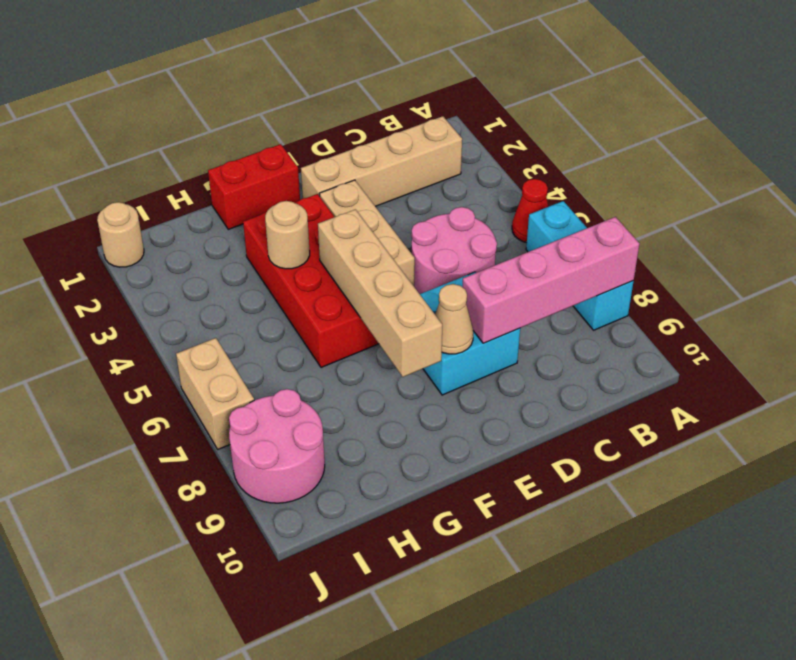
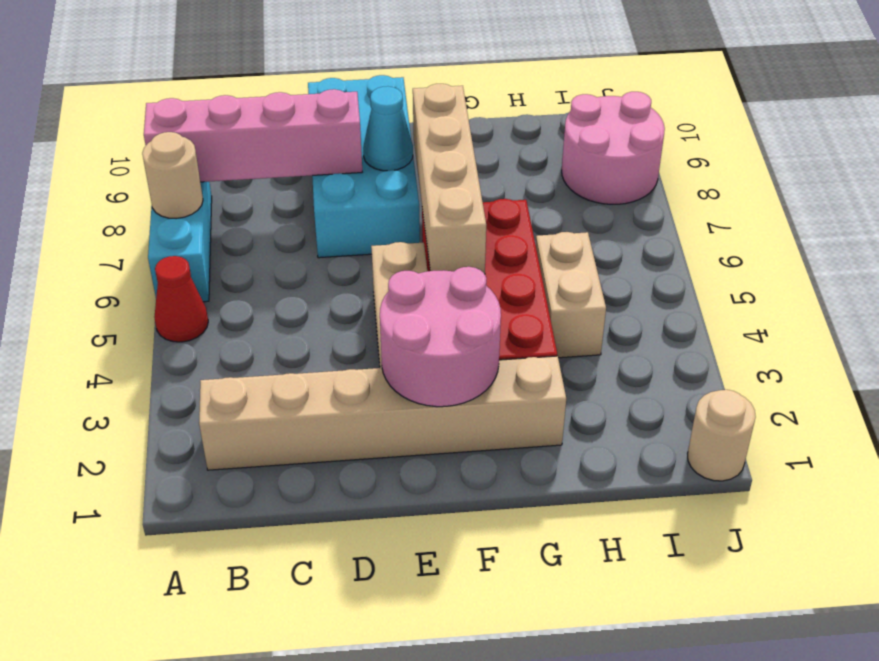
tan brick B2:E2 level 1 -> tan brick B2:G2 level 1
pink round brick C5:D6 level 1 -> pink round brick E2:F3 level 2
cyan brick D7:E8 level 1 -> cyan brick D7:E10 level 1
tan cone E8 level 2 -> cyan cone E8 level 2
red brick F1:G1 level 1 -> none
tan round brick G4 level 2 -> tan round brick A7 level 2
tan brick J6:J7 level 1 -> tan brick H4:H5 level 1

